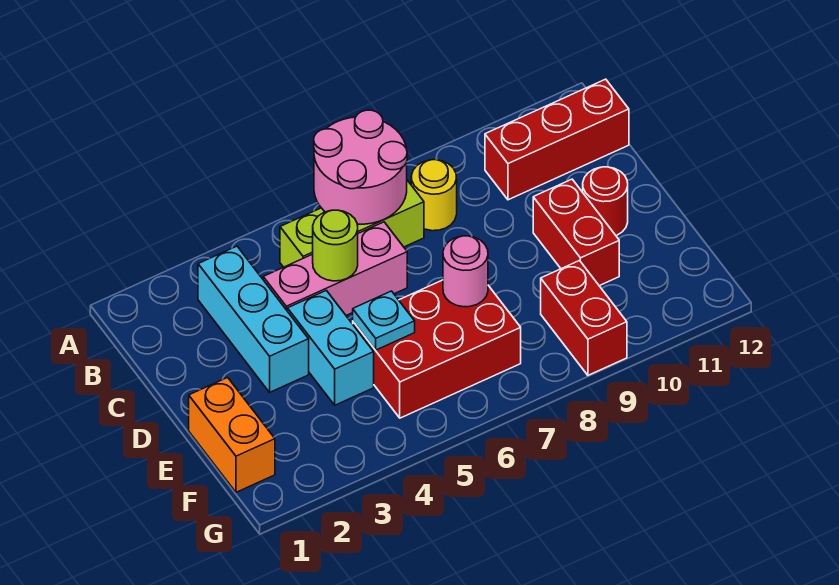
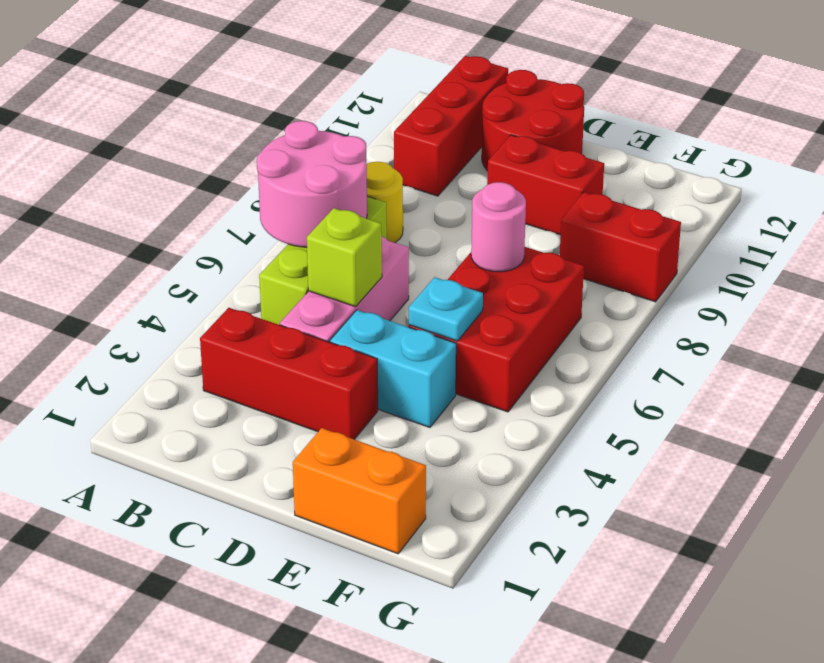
cyan brick B3:D3 level 1 -> red brick B3:D3 level 1
lime round brick C5 level 2 -> lime brick C5 level 2
red round brick D11 level 1 -> red round brick C11:D12 level 1

